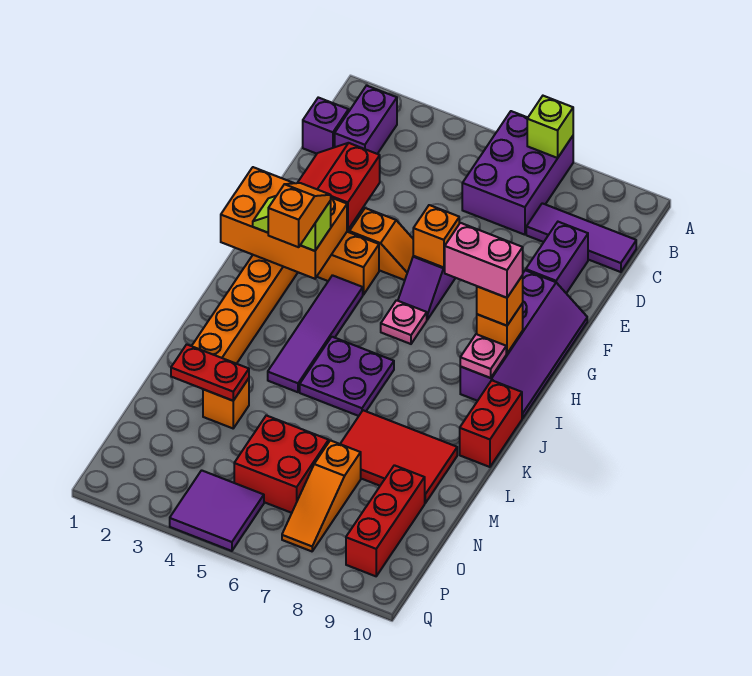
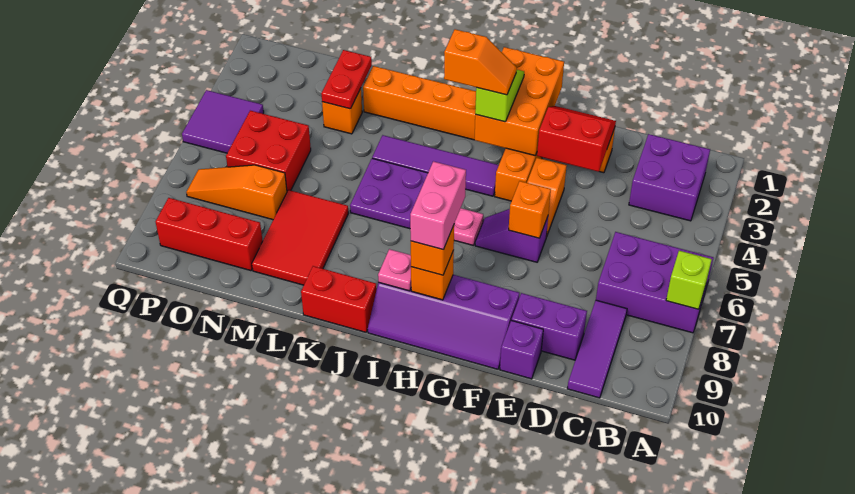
purple brick B2:C2 level 1 -> purple brick B2:C3 level 1
purple brick C1 level 1 -> purple brick E10 level 1

